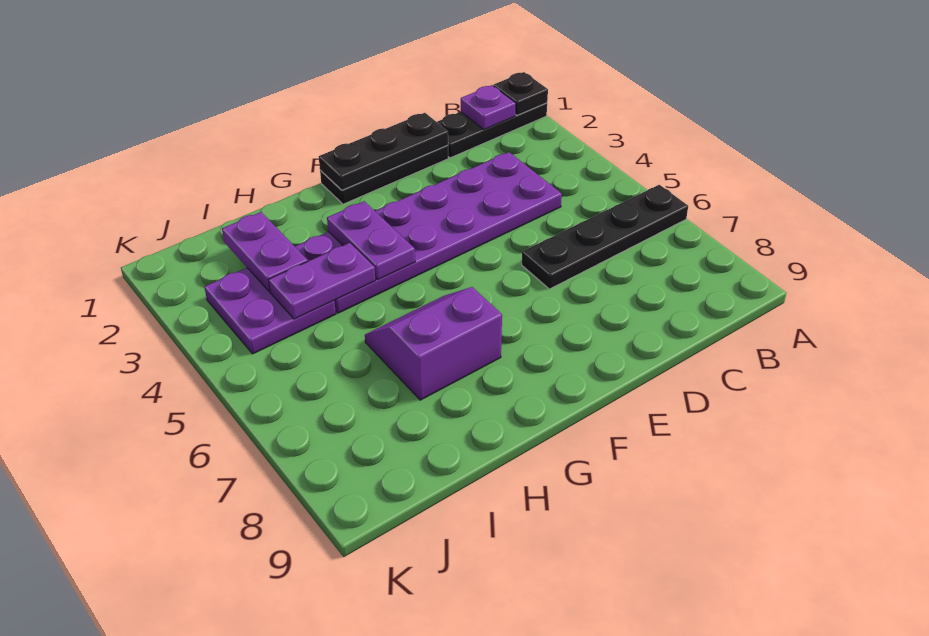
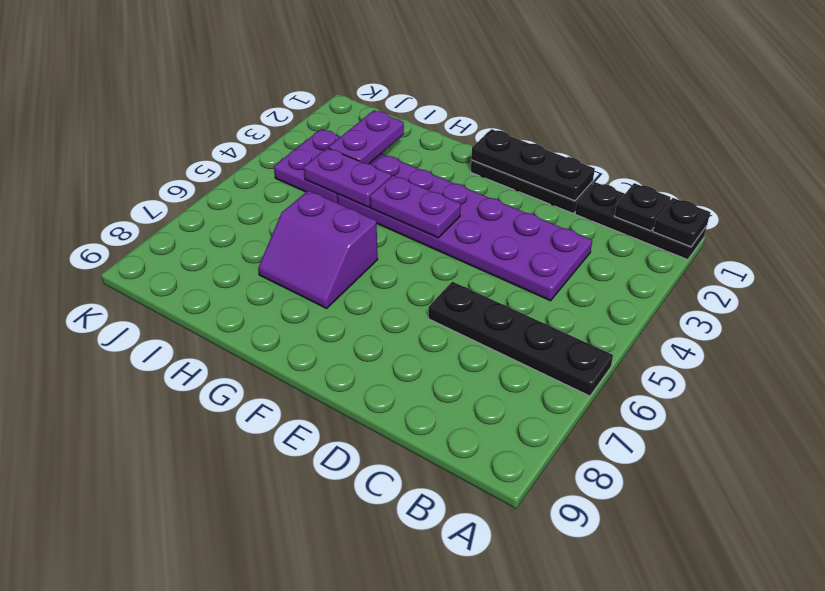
purple plate B1 level 2 -> black plate B1 level 2
purple plate G3:G4 level 2 -> purple plate F4:G4 level 2
purple slope G6:H7 level 1 top 7 -> purple slope G6:H7 level 1 top 6

